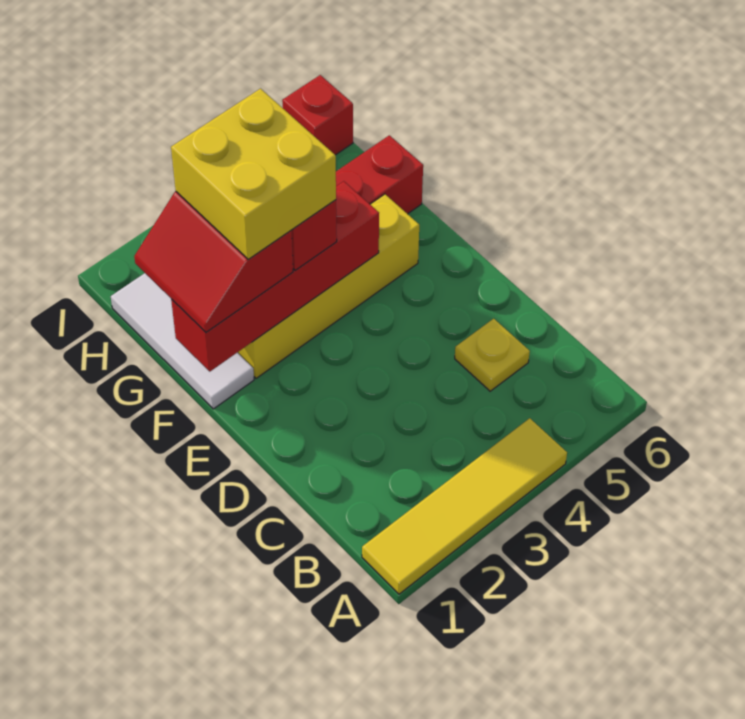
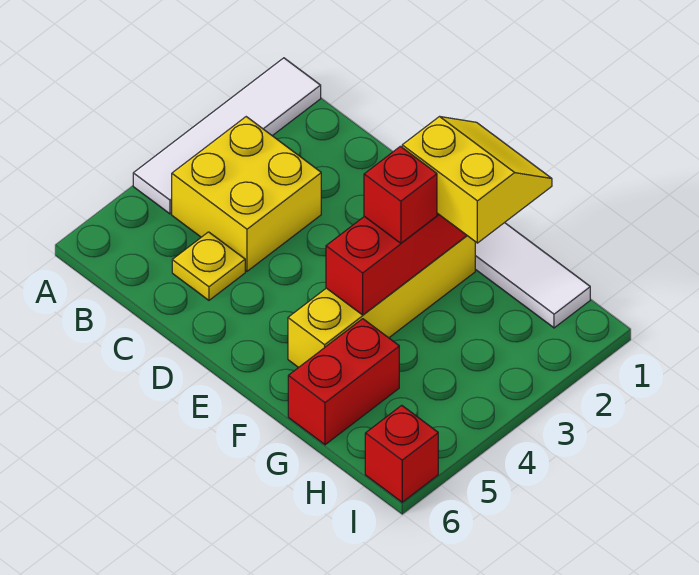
yellow tile A1:A4 level 1 -> white tile A1:A4 level 1
red slope F1:G2 level 3 top 2 -> yellow slope F1:G2 level 3 top 2
yellow brick F2:G3 level 4 -> yellow brick B3:C4 level 1

